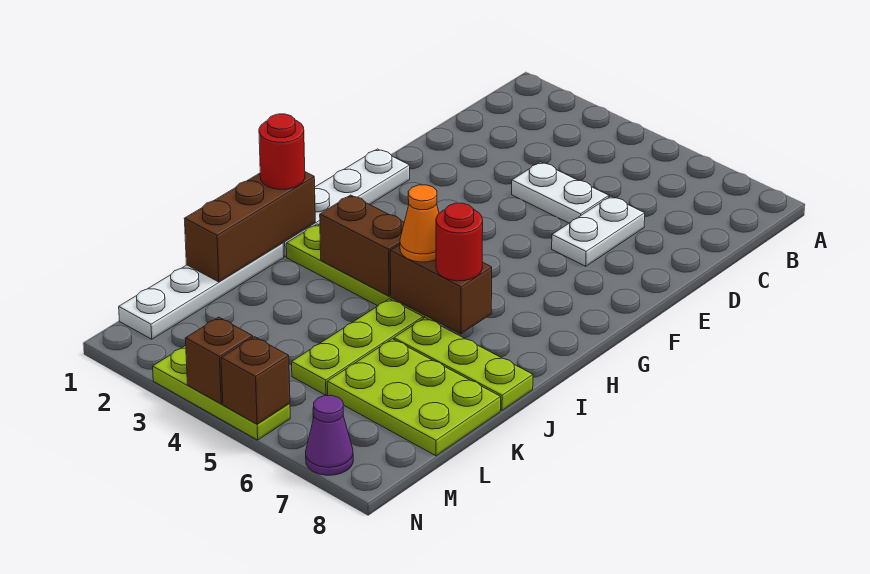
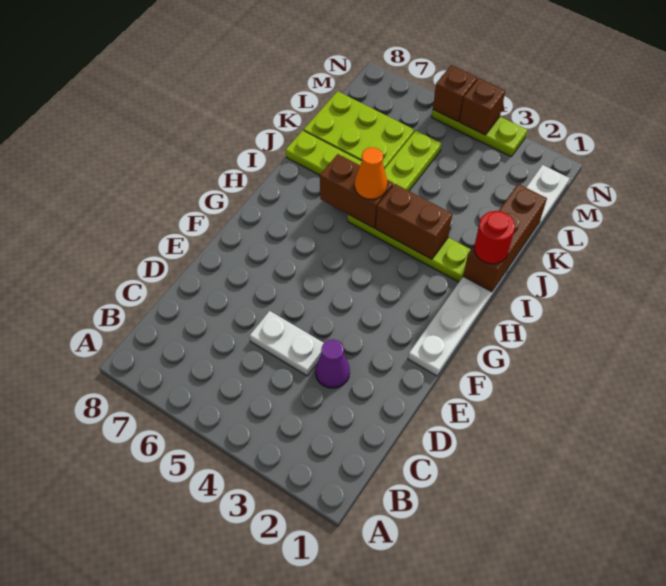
white plate D6:E6 level 1 -> none
red round brick I6 level 3 -> none
purple cone N7 level 1 -> purple cone D3 level 1

